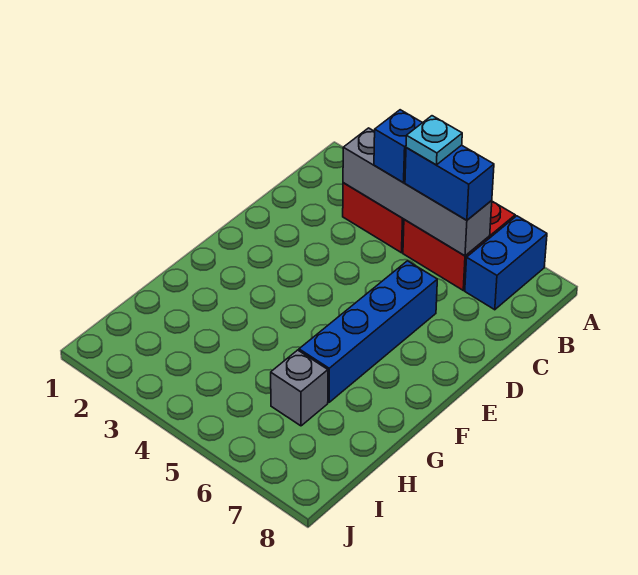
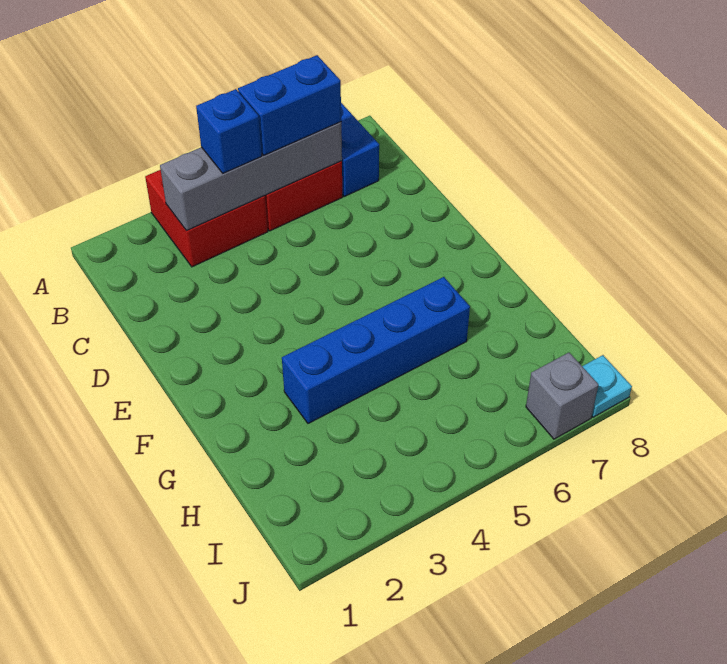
cyan plate B5 level 4 -> cyan plate J8 level 1
blue brick D6:G6 level 1 -> blue brick G3:G6 level 1
grey brick H6 level 1 -> grey brick J7 level 1

